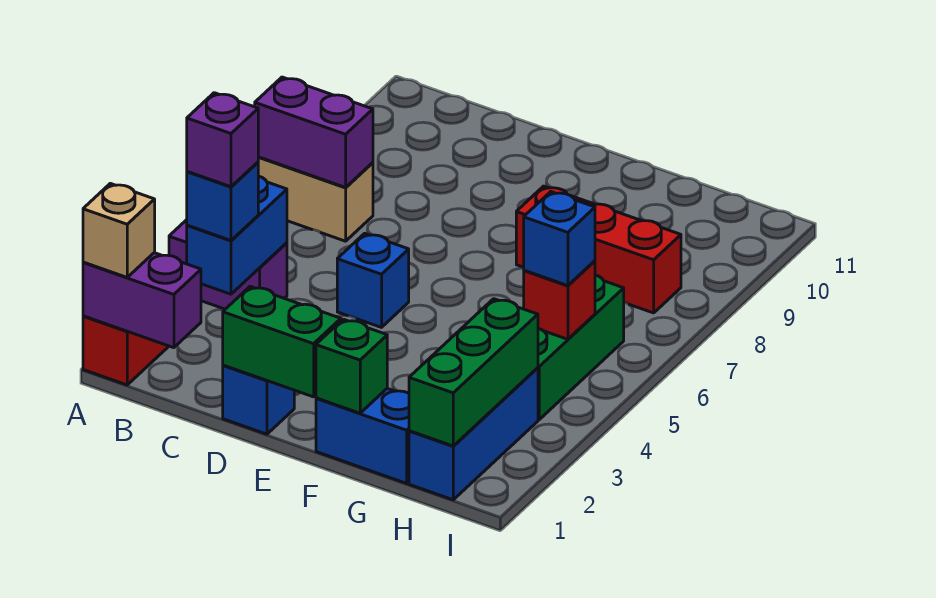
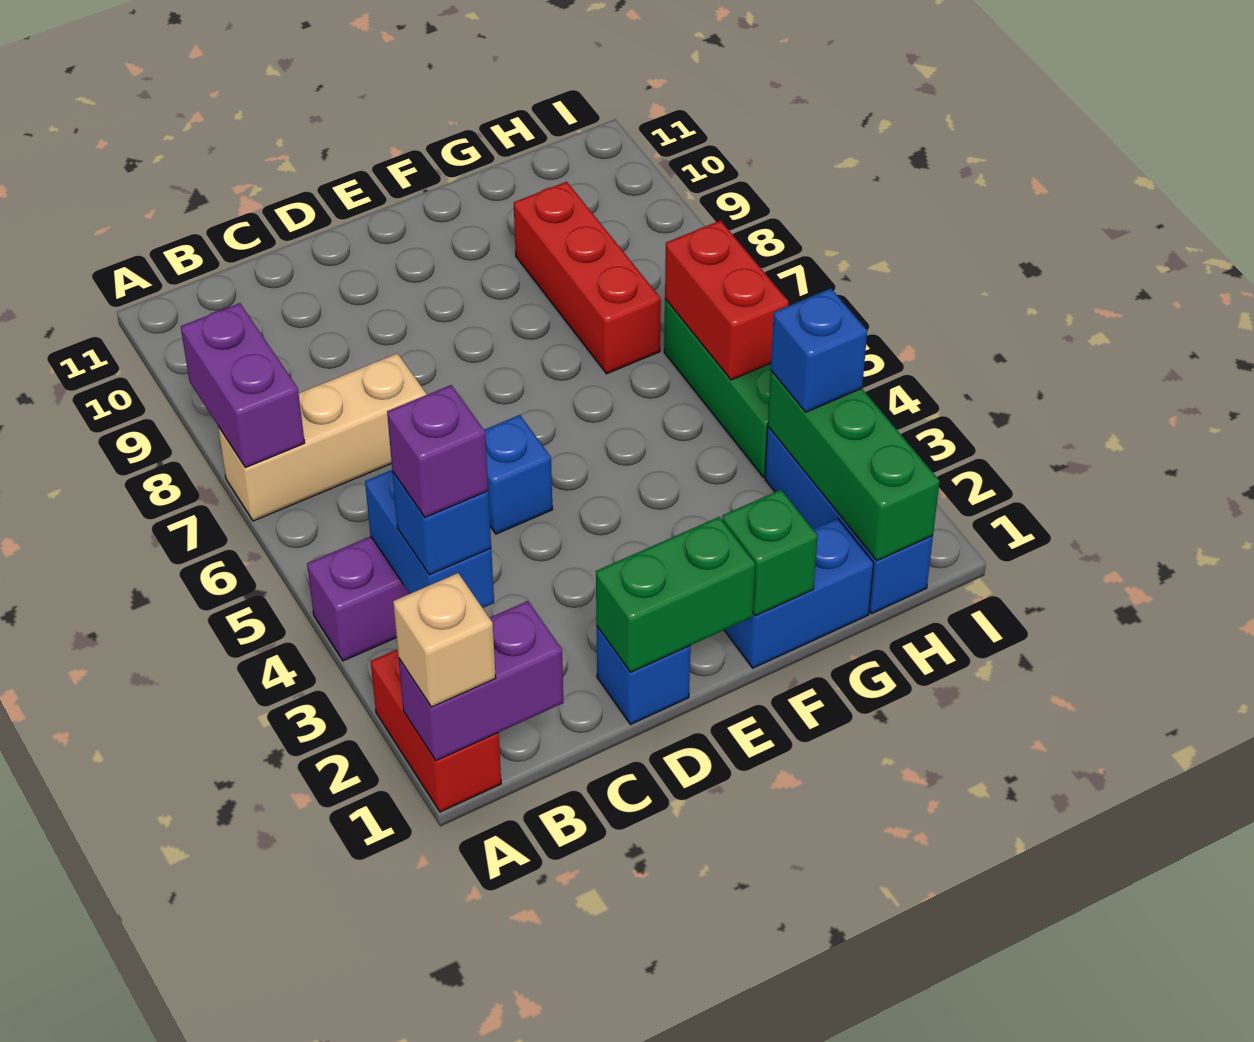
tan brick A7:B7 level 1 -> tan brick A7:C7 level 1
purple brick A7:B7 level 2 -> purple brick A7:A8 level 2
red brick F8:H8 level 1 -> red brick G7:G9 level 1
red brick H5 level 2 -> red brick H5:H6 level 2
blue brick H5 level 3 -> blue brick H3 level 3

